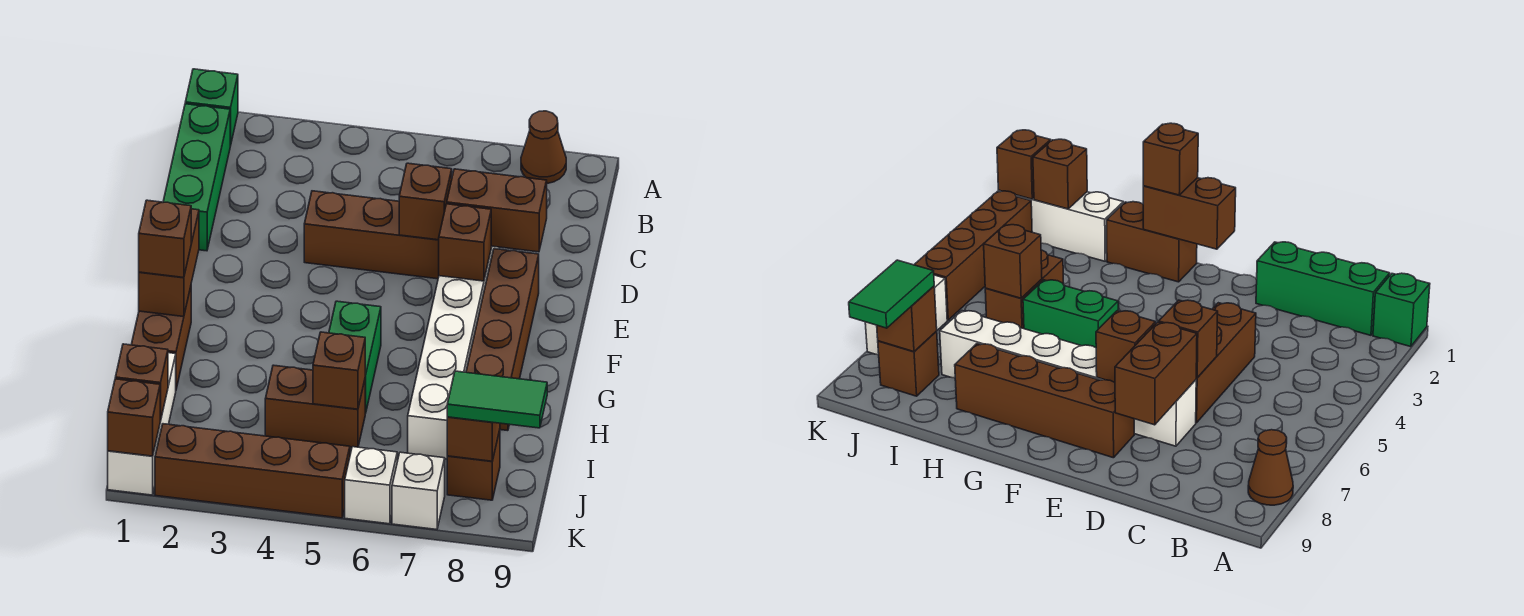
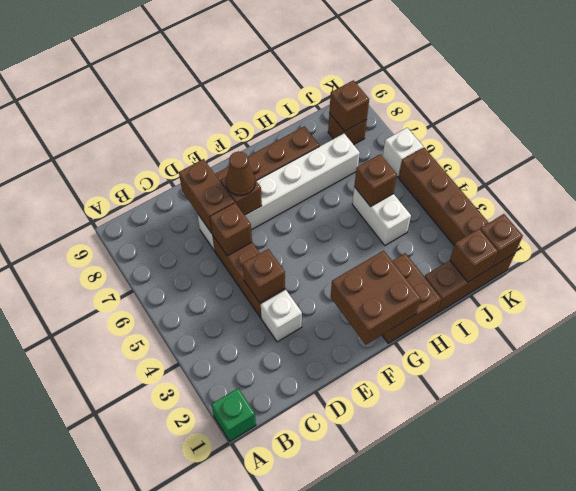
brown cone A8 level 1 -> brown cone E7 level 3
green brick B1:D1 level 1 -> none
brown brick F1:G1 level 2 -> brown brick F1:G2 level 2
brown brick G1:H1 level 1 -> brown brick G1:H2 level 1
brown brick G1 level 3 -> brown brick D4 level 2
green brick G5:H5 level 1 -> none
white brick I1:K1 level 1 -> brown brick I1:K1 level 1
brown brick I4:I5 level 1 -> white brick I4:I5 level 1
green tile J8:J9 level 3 -> none
white brick K7 level 1 -> white brick D3 level 1

